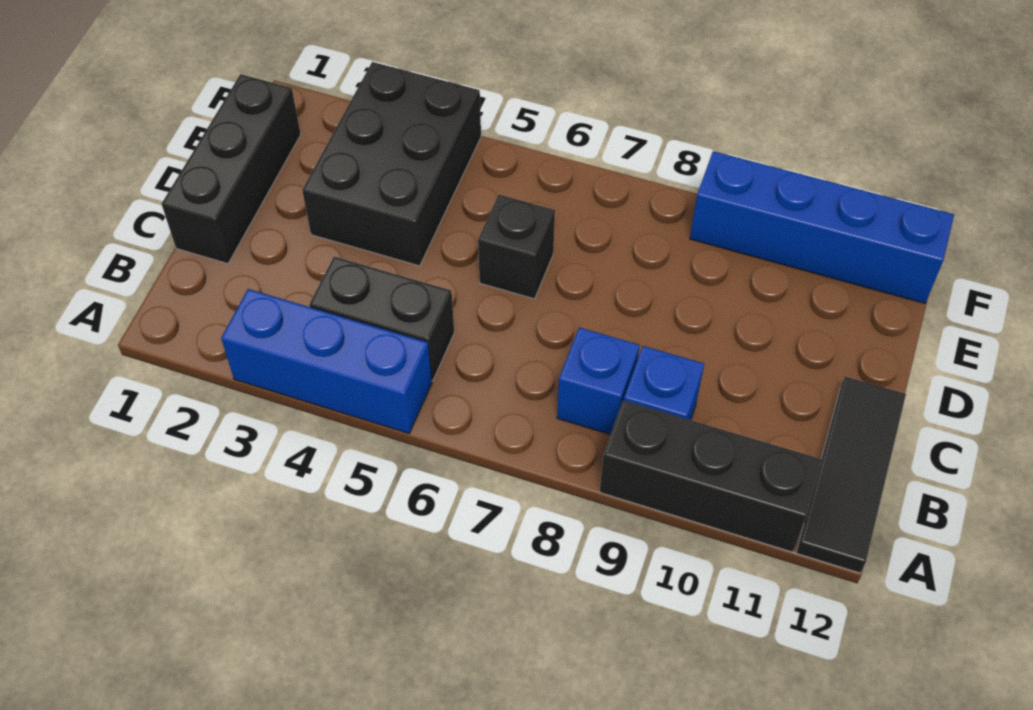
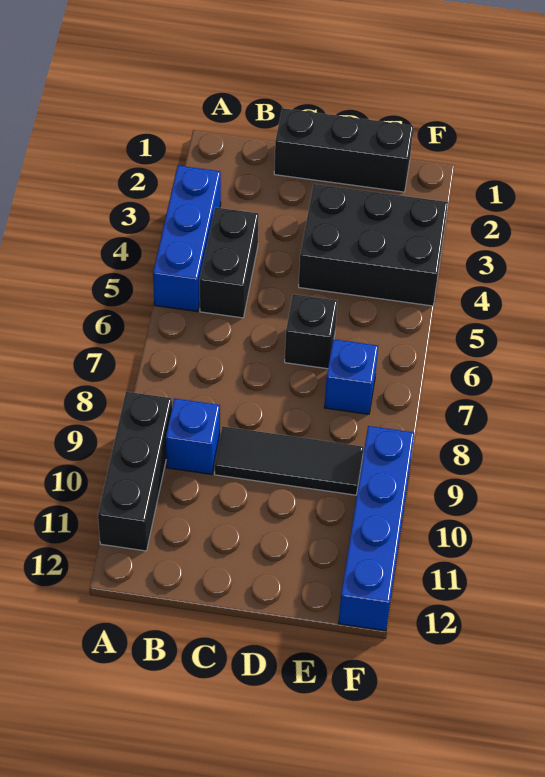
black tile A12:C12 level 1 -> black tile C9:E9 level 1
blue brick B8 level 1 -> blue brick E7 level 1

